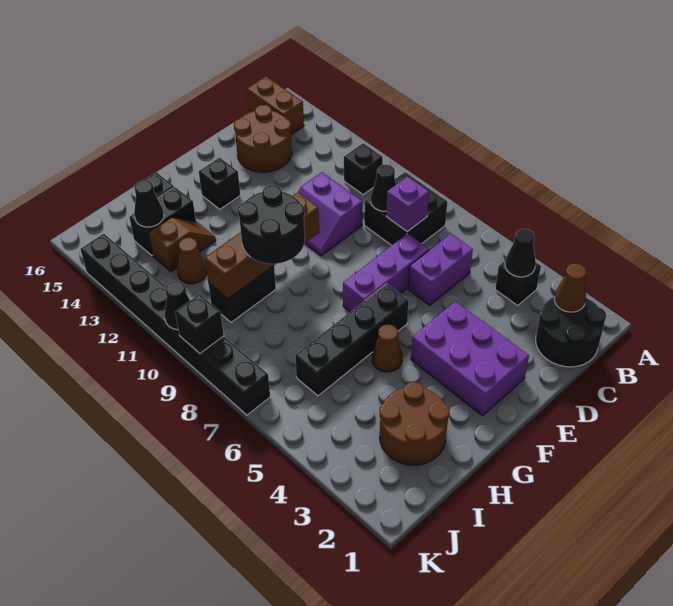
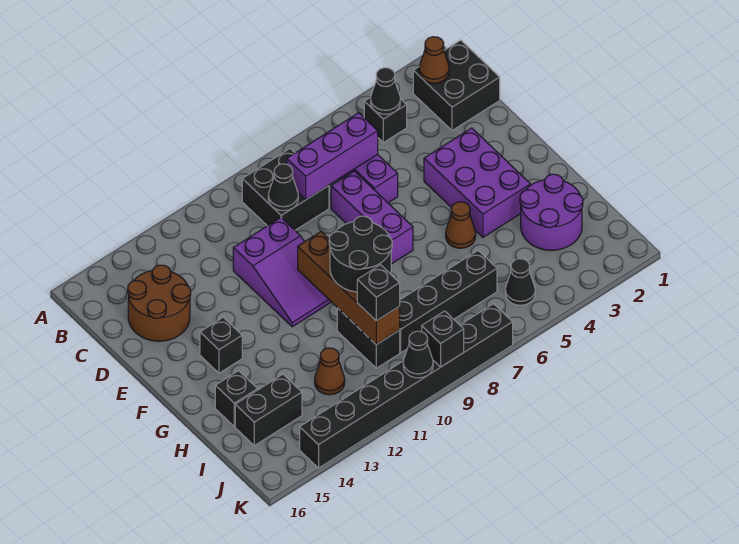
black round brick B1:C2 level 1 -> black brick B1:C2 level 1
black brick B11 level 1 -> black brick I10 level 3
brown brick B15:B16 level 1 -> none
purple brick C8 level 2 -> purple brick C6:C8 level 2
purple slope D10:E11 level 1 top D -> purple slope D10:F11 level 1 top D
purple brick E2:F4 level 1 -> purple brick E3:G4 level 1
black brick F6:I6 level 1 -> black brick I6:I9 level 1
brown round brick H2:I3 level 1 -> purple round brick H2:I3 level 1
brown slope H13:I13 level 1 top I -> none
black brick H14:I14 level 1 -> black brick I14:I15 level 1
black cone I14 level 2 -> black cone J5 level 1

